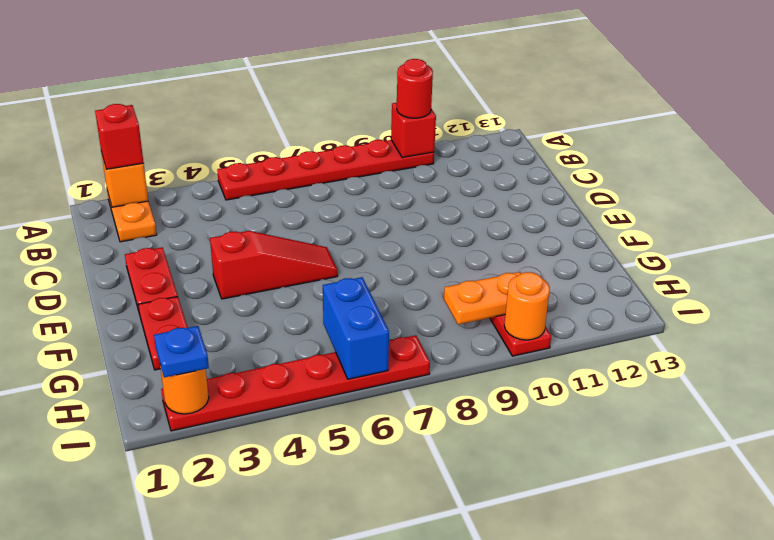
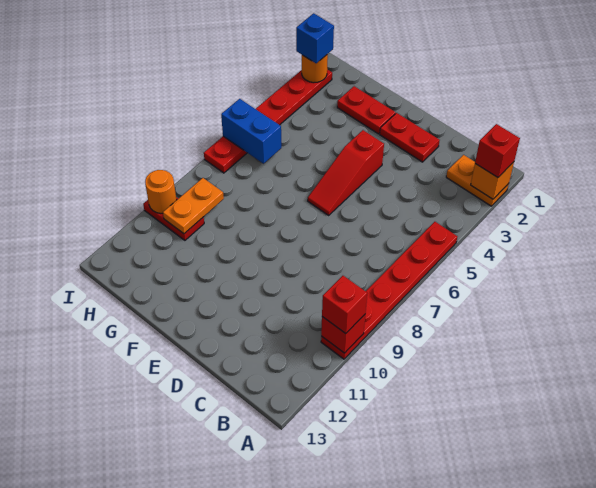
red round brick A10 level 3 -> red brick A10 level 3
blue plate I2 level 3 -> blue brick I2 level 3

